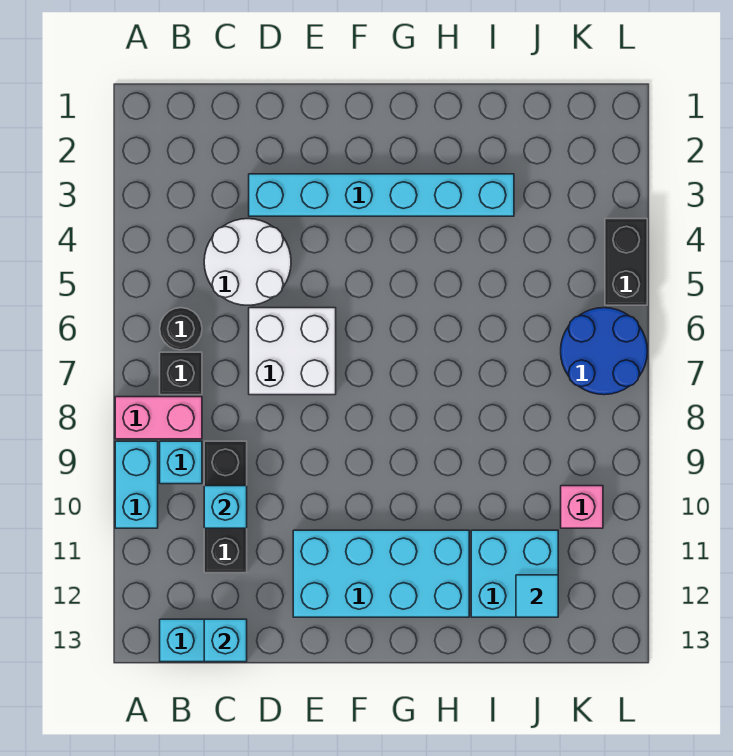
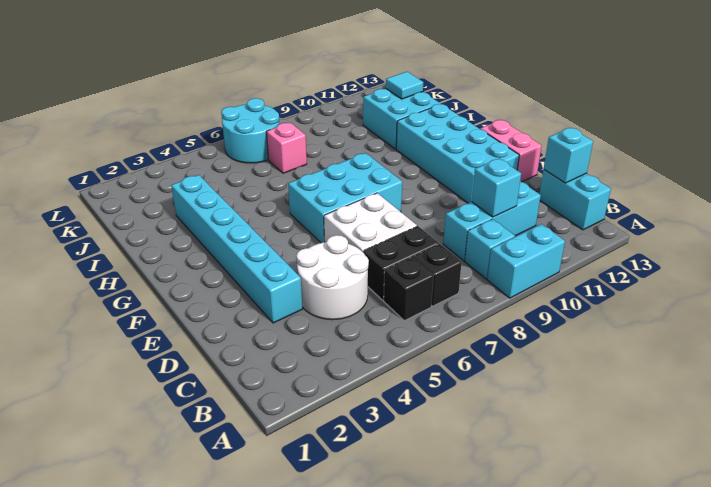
pink brick A8:B8 level 1 -> pink brick E13:F13 level 1
black round brick B6 level 1 -> black brick B6 level 1
black brick C9:C11 level 1 -> cyan brick C9:C11 level 1
none -> cyan brick F6:G8 level 1
blue round brick K6:L7 level 1 -> cyan round brick K6:L7 level 1
pink brick K10 level 1 -> pink brick J7 level 1
black brick L4:L5 level 1 -> black brick C6:C7 level 1

